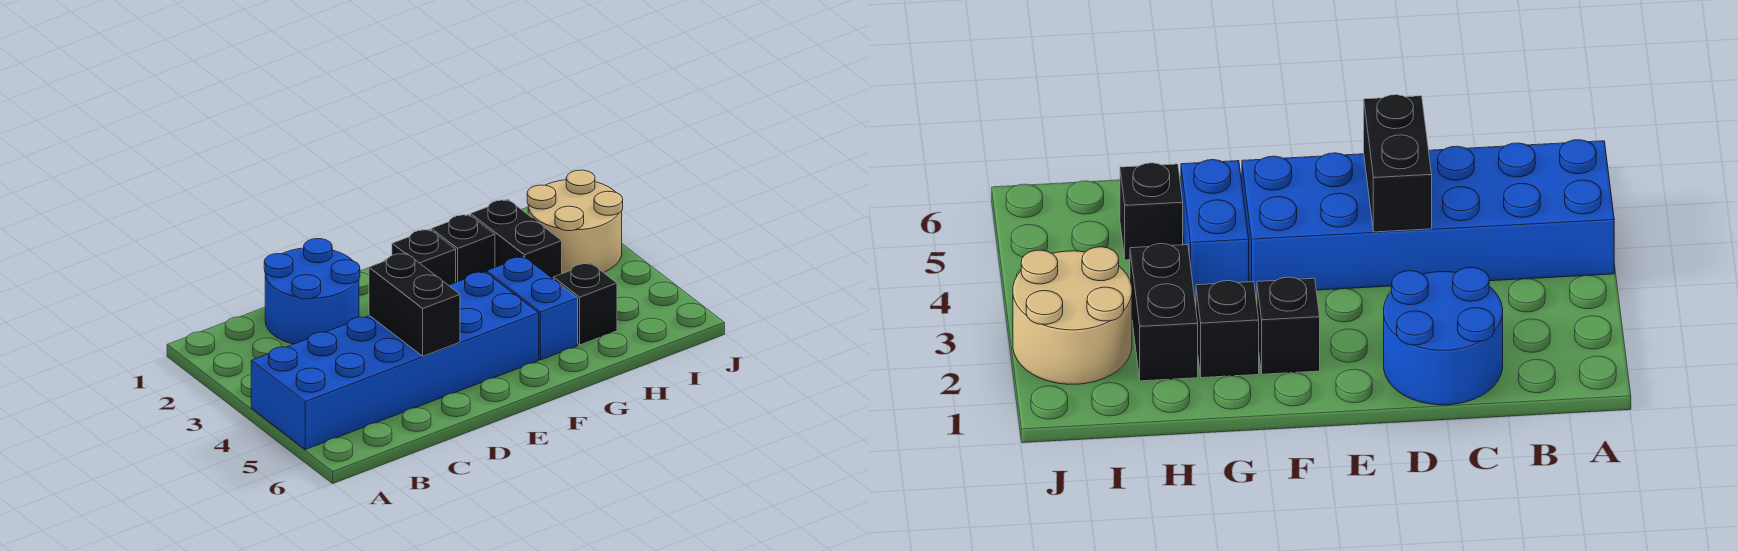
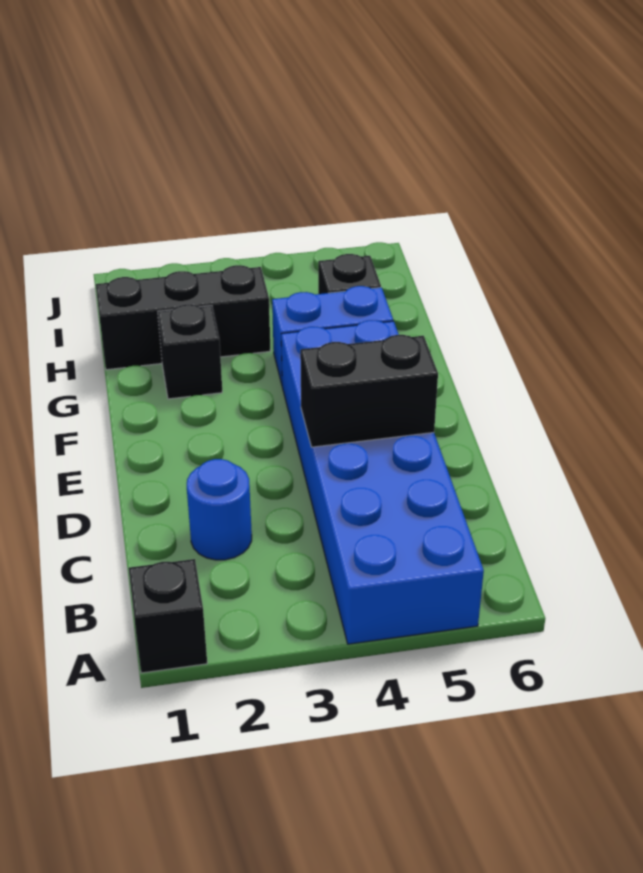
blue round brick C1:D2 level 1 -> blue round brick C2 level 1
black brick F2 level 1 -> black brick A1 level 1
black brick H2:H3 level 1 -> black brick H1:H3 level 1
tan round brick I2:J3 level 1 -> none

